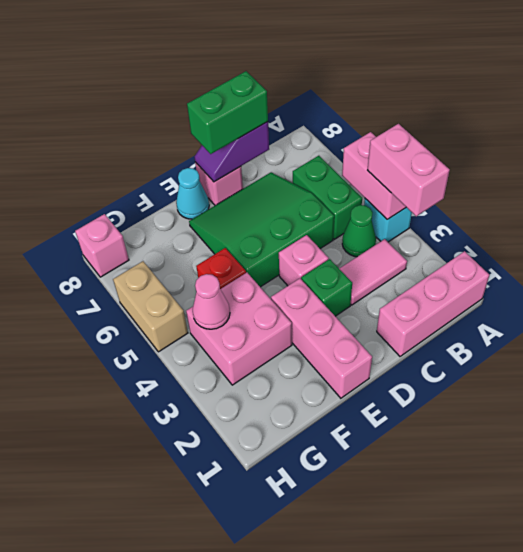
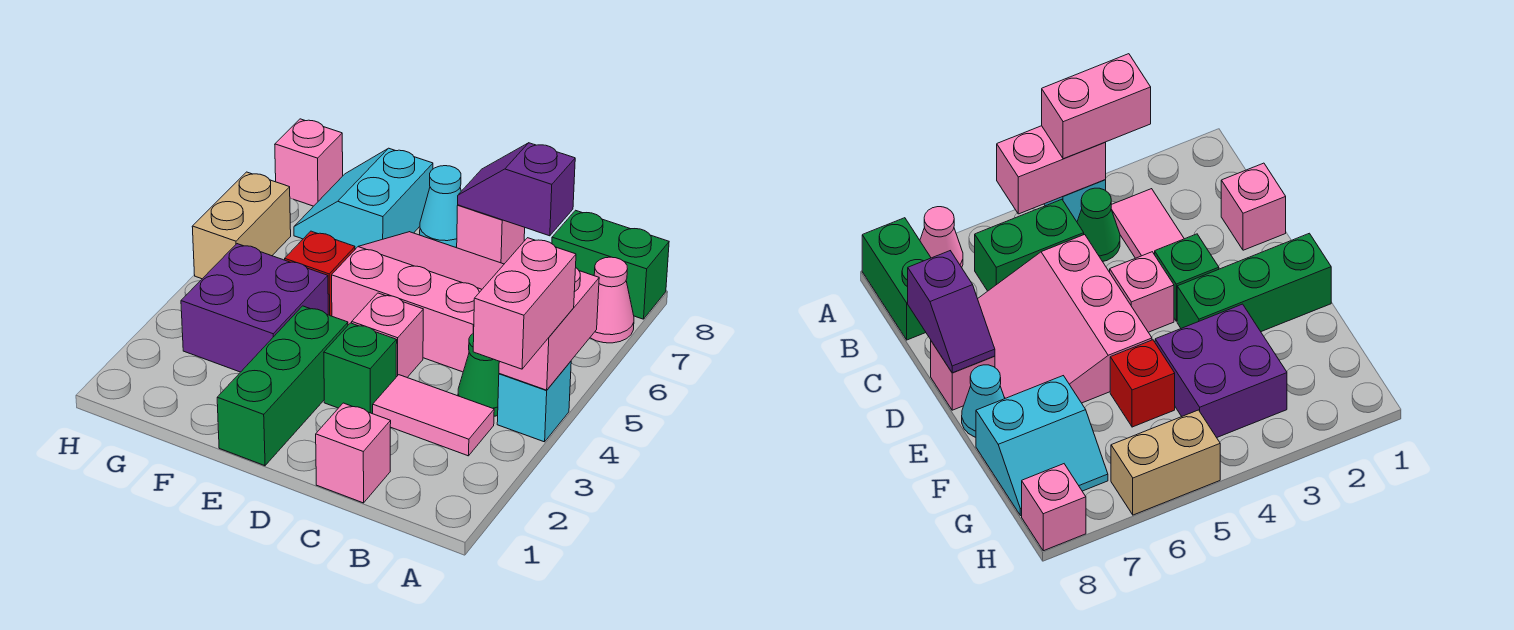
pink brick A1:C1 level 1 -> pink brick C1 level 1
green slope C5:E7 level 1 top 5 -> pink slope C5:E7 level 1 top 5
green brick C8:D8 level 3 -> green brick A8:B8 level 1
pink brick E1:E3 level 1 -> green brick E1:E3 level 1
pink brick F3:G4 level 1 -> purple brick F3:G4 level 1
none -> cyan slope F7:G8 level 1 top F
pink cone G4 level 2 -> pink cone A7 level 1

